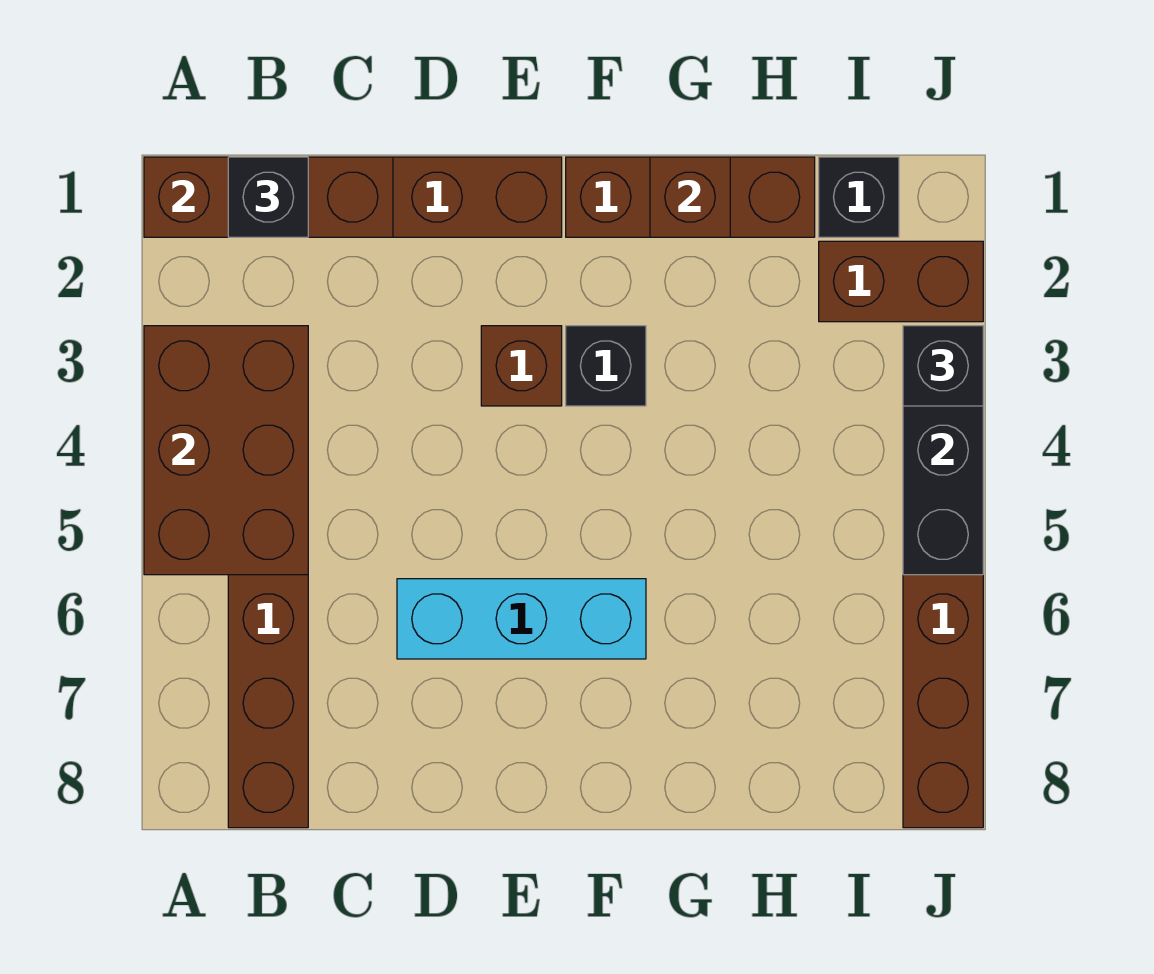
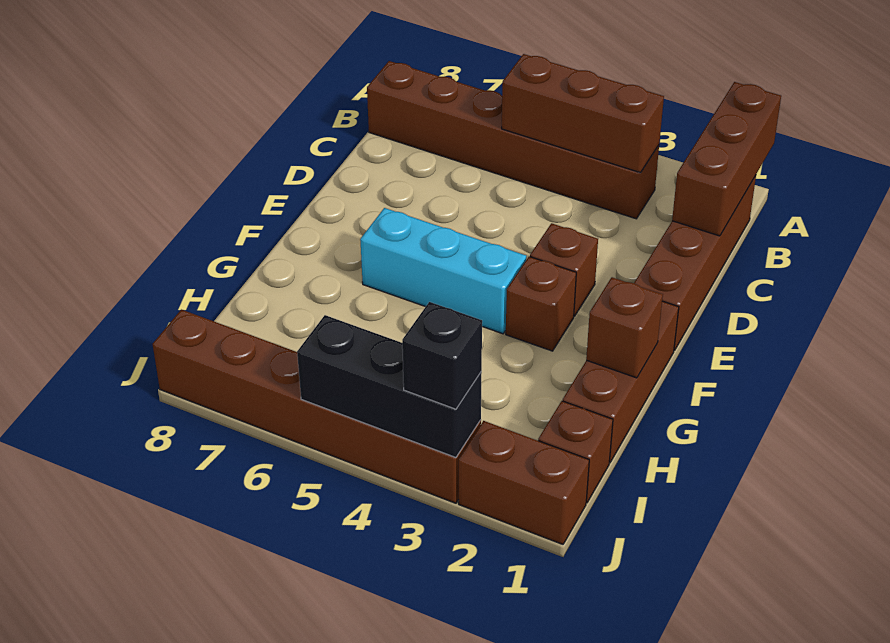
brown brick A3:B5 level 2 -> brown brick B3:B5 level 2
black brick B1 level 3 -> none
cyan brick D6:F6 level 1 -> cyan brick F4:F6 level 1
black brick F3 level 1 -> brown brick F3 level 1
black brick I1 level 1 -> brown brick I1 level 1
brown brick I2:J2 level 1 -> brown brick J1:J2 level 1

